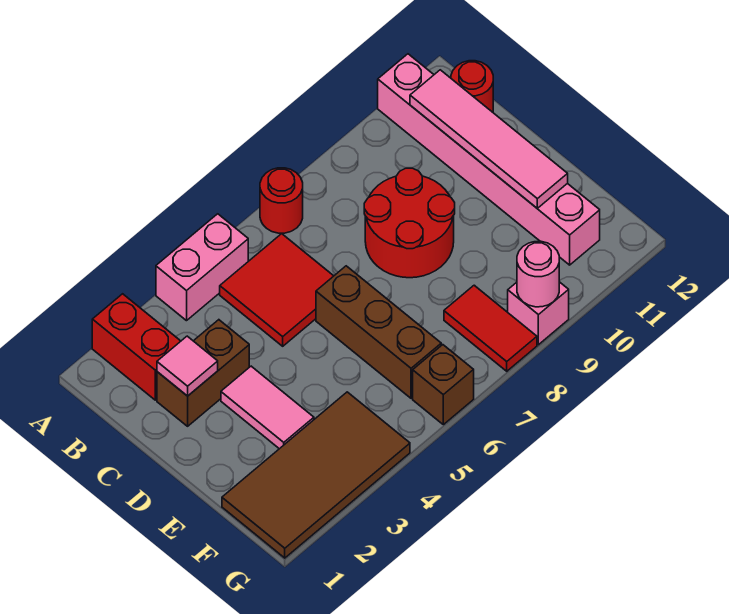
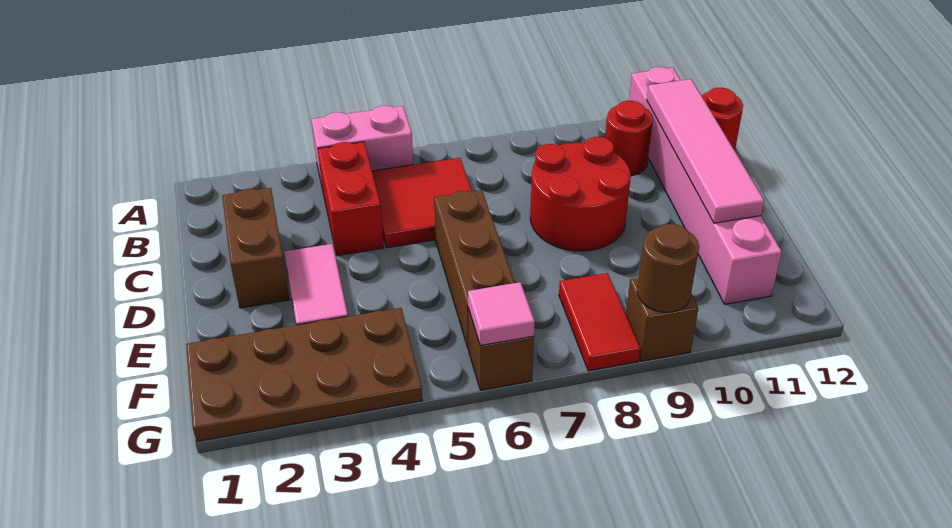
red brick A2:B2 level 1 -> red brick B4:C4 level 1
red round brick A7 level 1 -> red round brick B10 level 1
brown brick C2:C3 level 1 -> brown brick C2:D2 level 1
pink tile C2 level 2 -> pink tile G6 level 2
brown tile F1:G4 level 1 -> brown plate F1:G4 level 1
pink brick G9 level 1 -> brown brick G9 level 1
pink round brick G9 level 2 -> brown round brick G9 level 2

